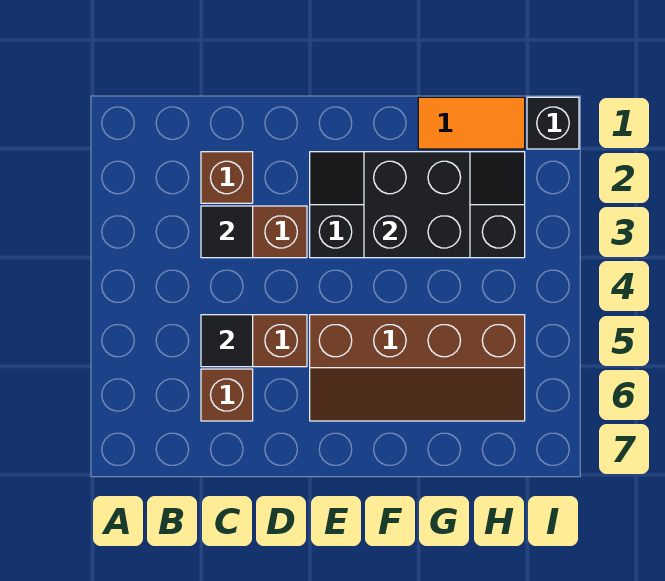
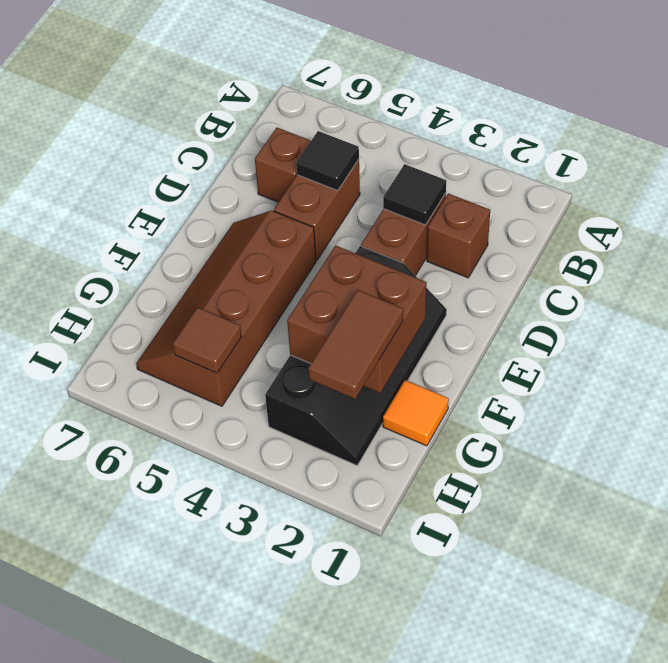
black brick F2:G3 level 2 -> brown brick F2:G3 level 2
orange tile G1:H1 level 1 -> orange tile G1 level 1
none -> brown tile G2:H2 level 3
none -> brown tile H5 level 2
black brick I1 level 1 -> none

